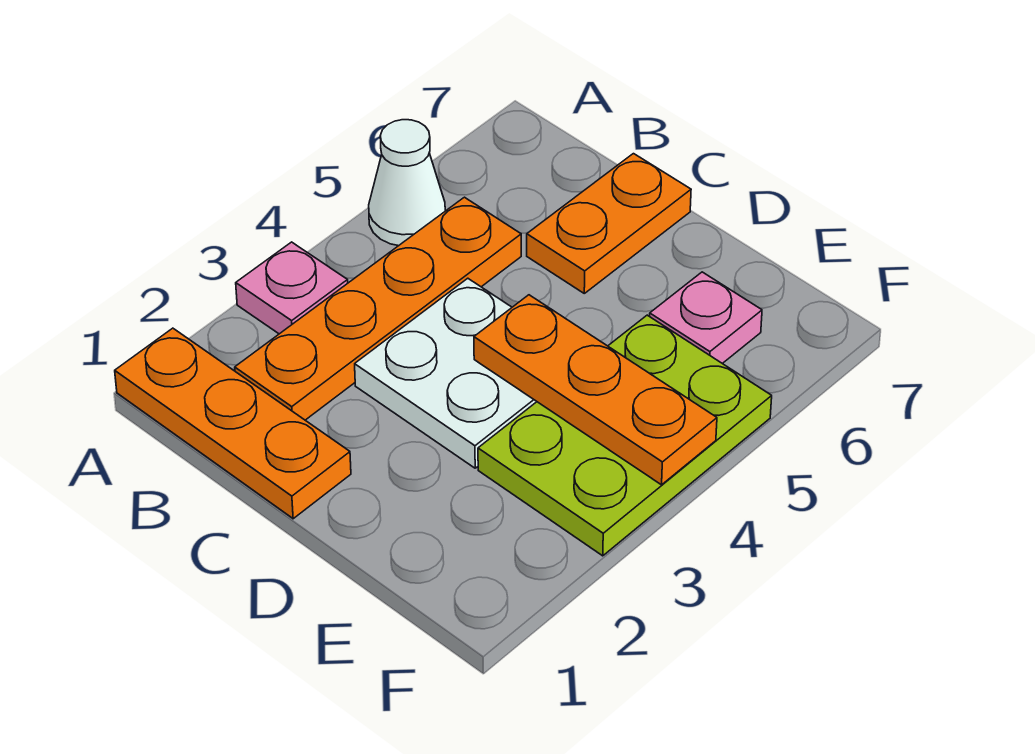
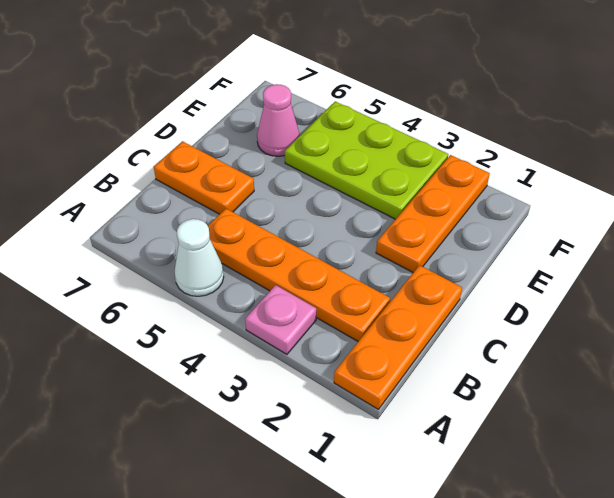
white plate C3:D4 level 1 -> none
orange plate D4:F4 level 2 -> orange plate D2:F2 level 1
pink plate E6 level 1 -> pink cone E6 level 1

